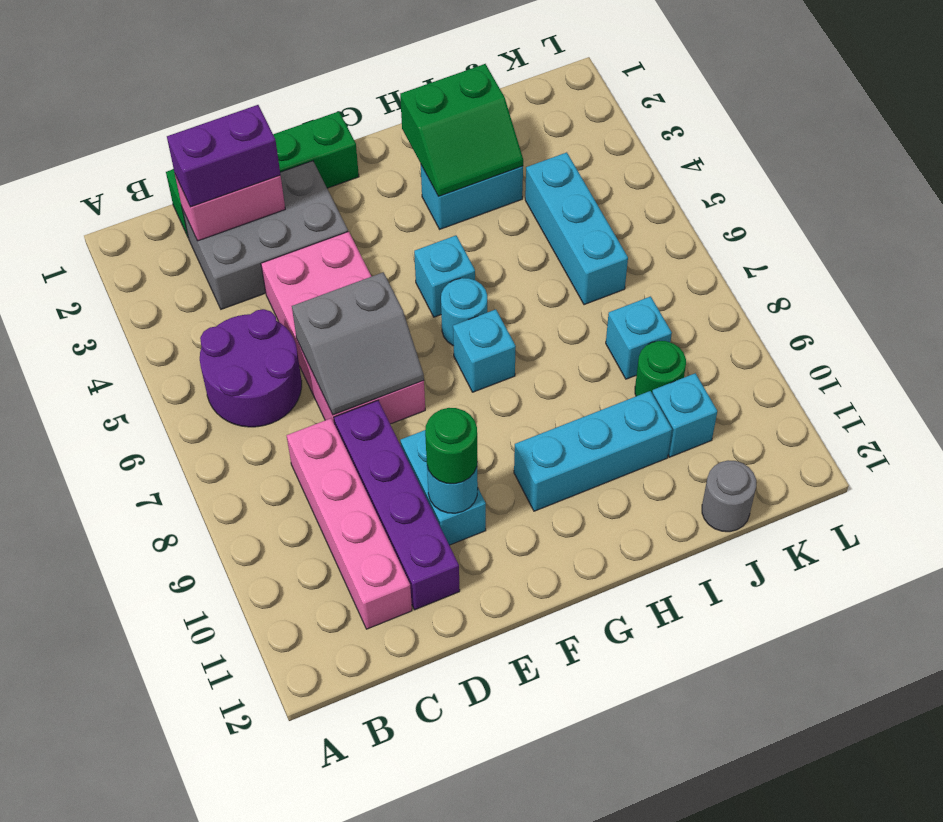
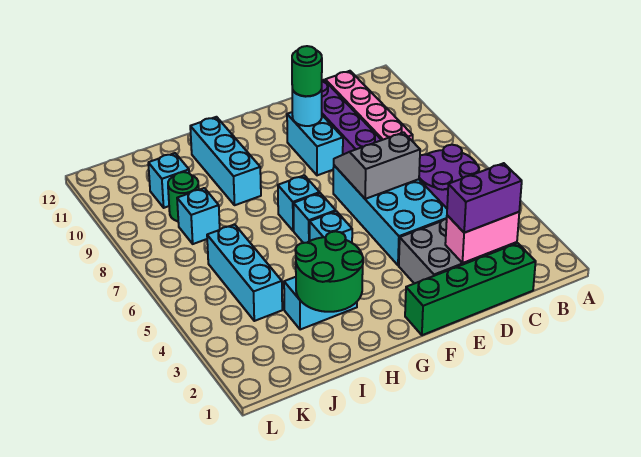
pink brick D4:E7 level 1 -> cyan brick D4:E7 level 1
cyan round brick G6 level 1 -> cyan brick G6 level 1
cyan brick G10:I10 level 1 -> cyan brick H9:H11 level 1
green slope H2:I3 level 2 top 2 -> green round brick H2:I3 level 2
grey round brick J12 level 1 -> none

